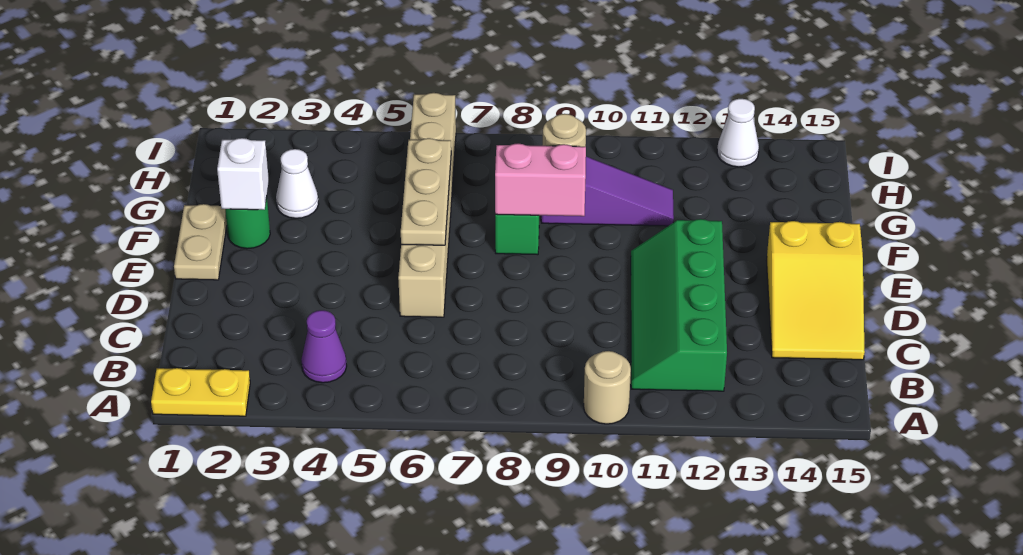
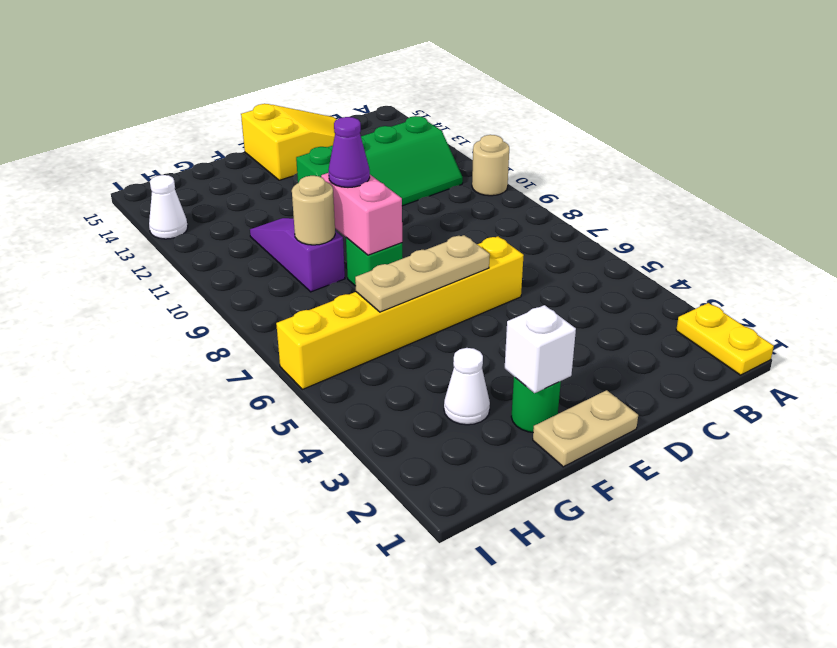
purple cone B4 level 1 -> purple cone F9 level 3
tan brick D6:I6 level 1 -> yellow brick D6:I6 level 1

